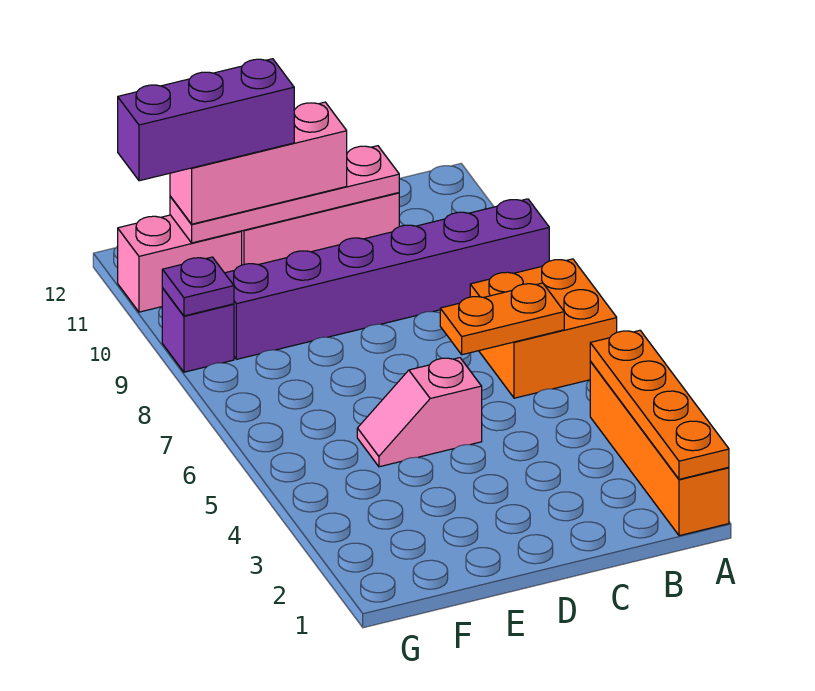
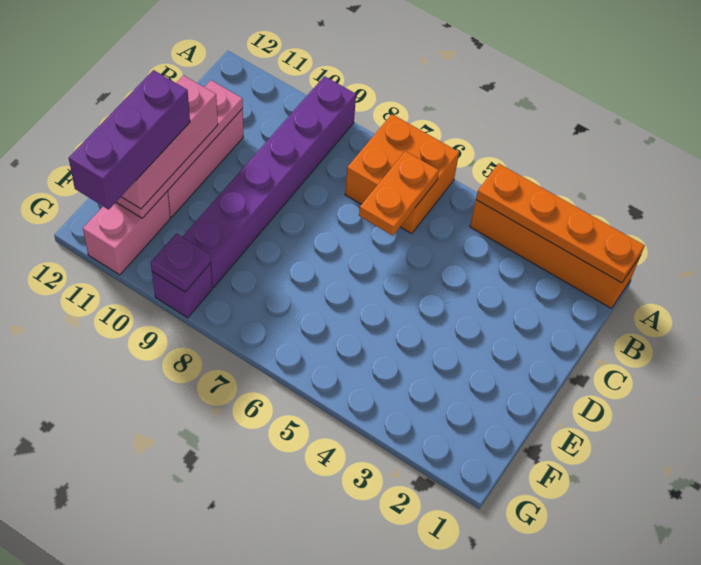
pink slope D5:E5 level 1 top D -> none

